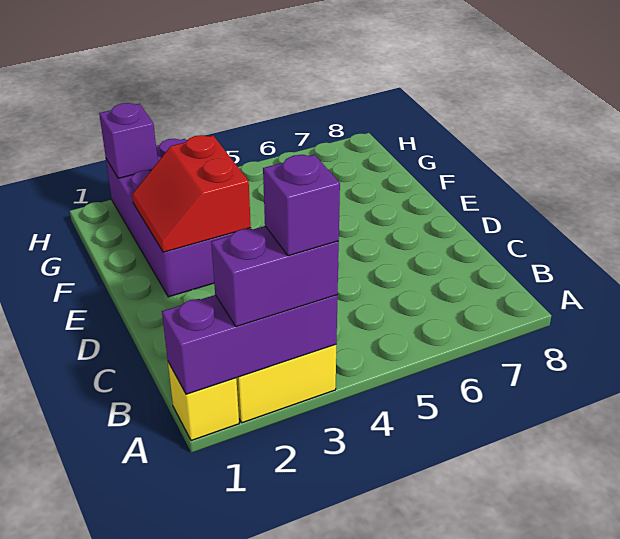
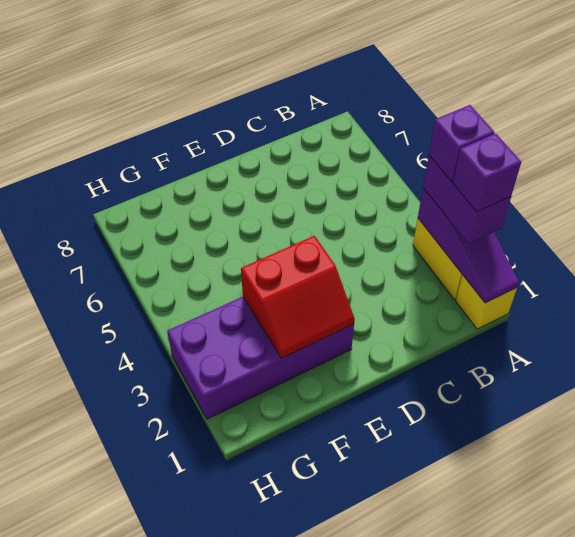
purple brick A1:A3 level 2 -> purple slope A1:A3 level 2 top 3
purple brick H2 level 2 -> purple brick A2 level 4

